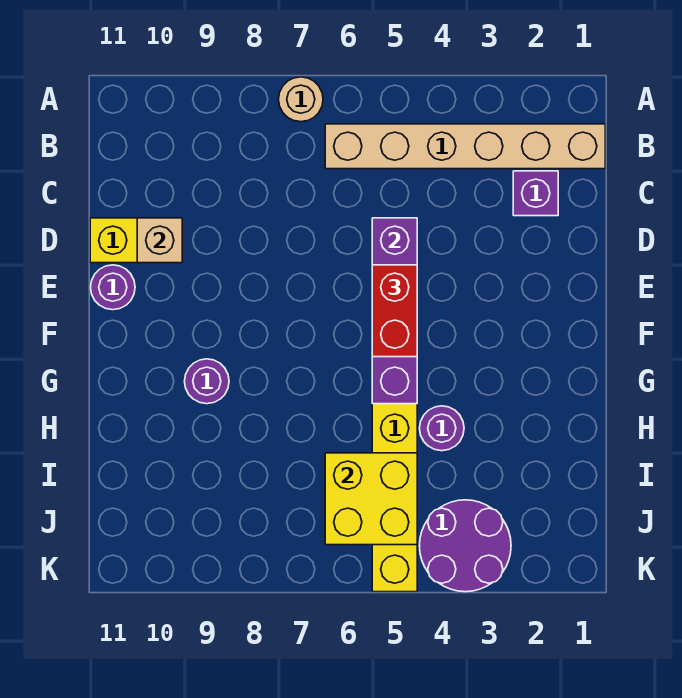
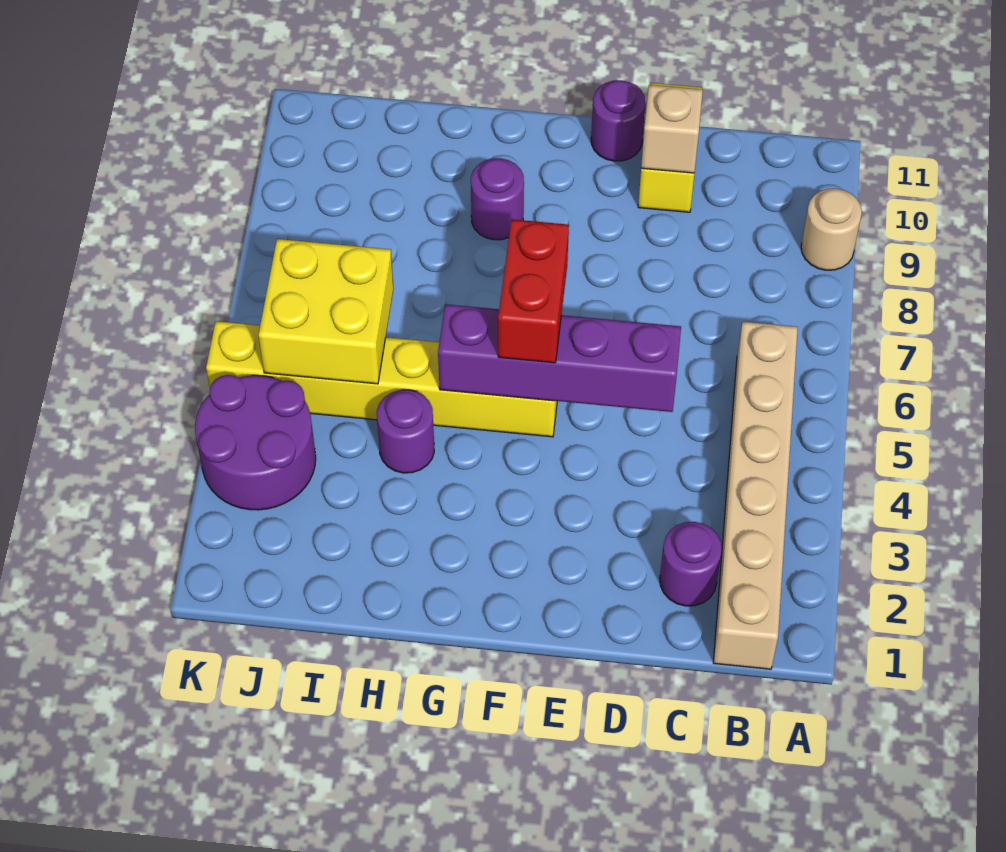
tan round brick A7 level 1 -> tan round brick A9 level 1
purple brick C2 level 1 -> purple round brick C2 level 1
red brick E5:F5 level 3 -> red brick F5:F6 level 3

